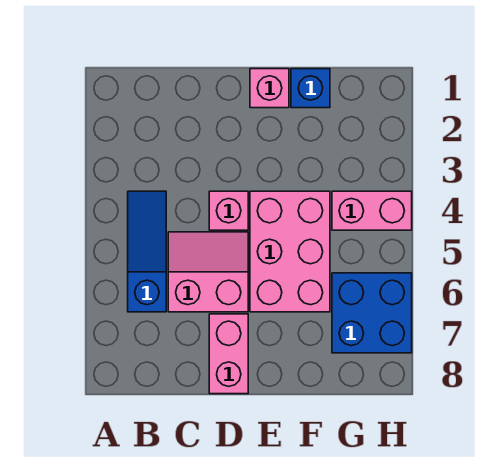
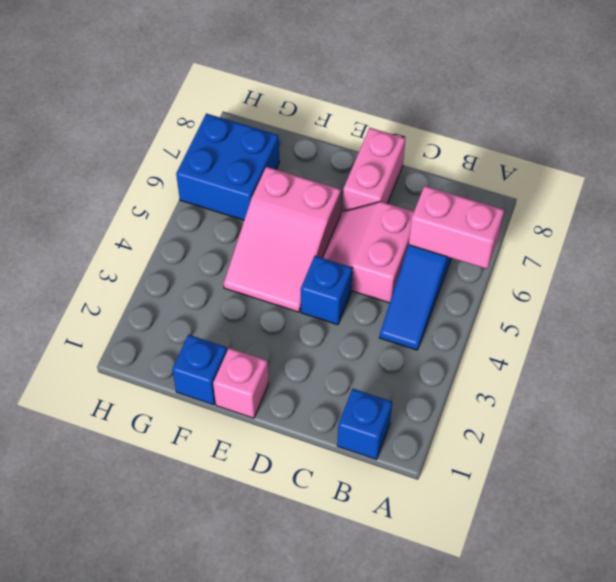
none -> blue brick B1 level 1
pink slope C5:D6 level 1 top 6 -> pink slope C5:D6 level 1 top C
pink brick D4 level 1 -> blue brick D4 level 1
pink brick E4:F6 level 1 -> pink slope E4:F6 level 1 top 6
pink brick G4:H4 level 1 -> pink brick A6:B6 level 2

